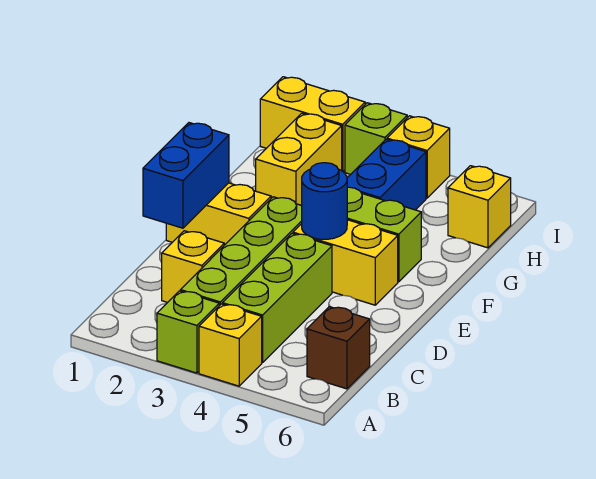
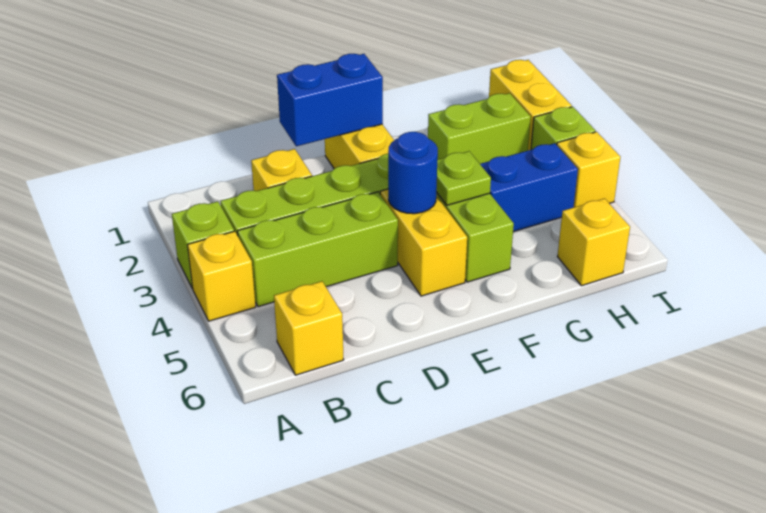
brown brick B6 level 1 -> yellow brick B6 level 1
none -> lime plate F4 level 2
yellow brick G2:H2 level 1 -> lime brick G2:H2 level 1

